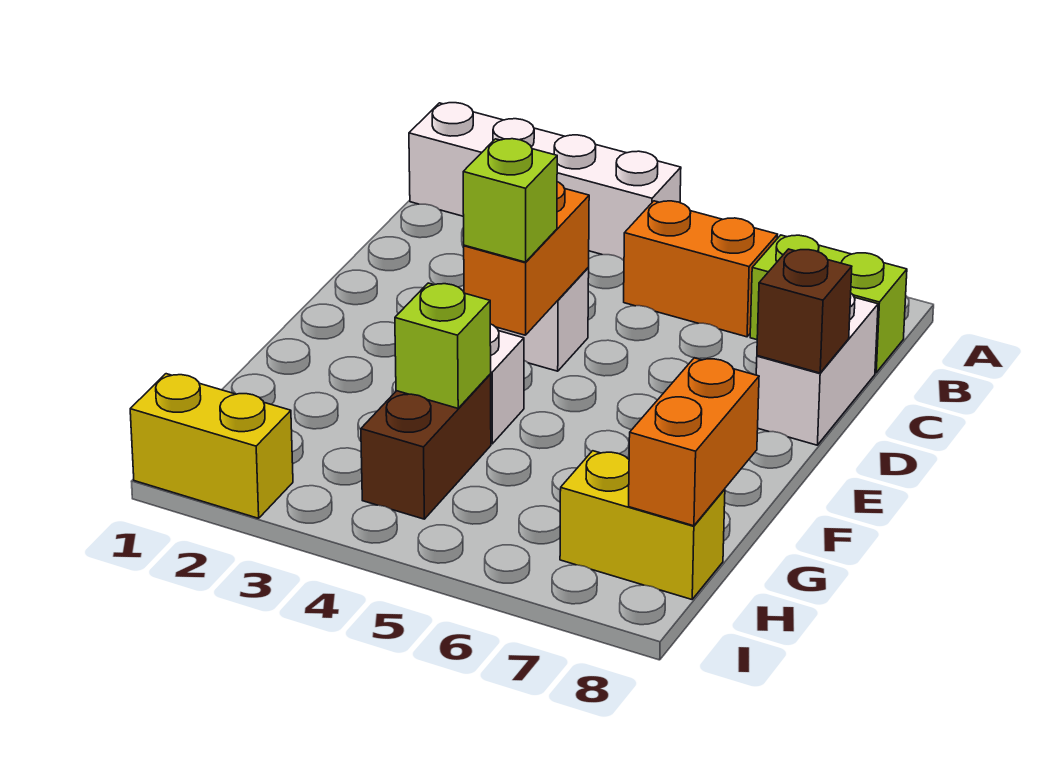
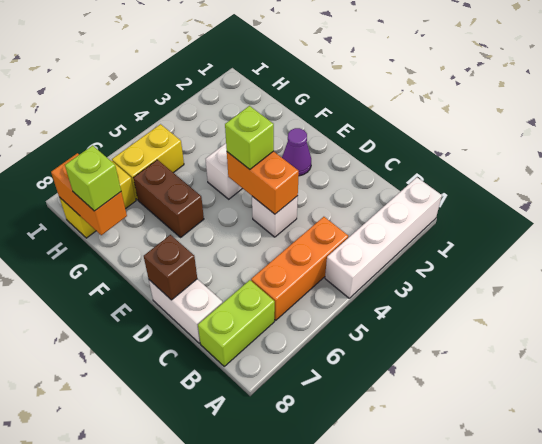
orange brick B5:B6 level 1 -> orange brick B4:B6 level 1
none -> purple cone E2 level 1
brown brick G4:H4 level 1 -> brown brick F6:G6 level 1
lime brick G4 level 2 -> lime brick G8 level 3
yellow brick I1:I2 level 1 -> yellow brick H5:H6 level 1

